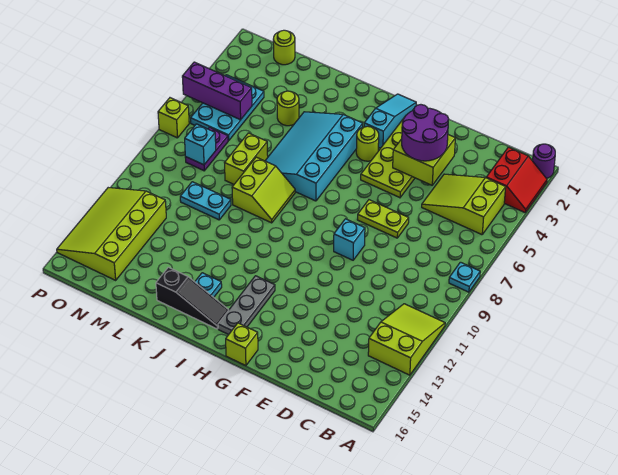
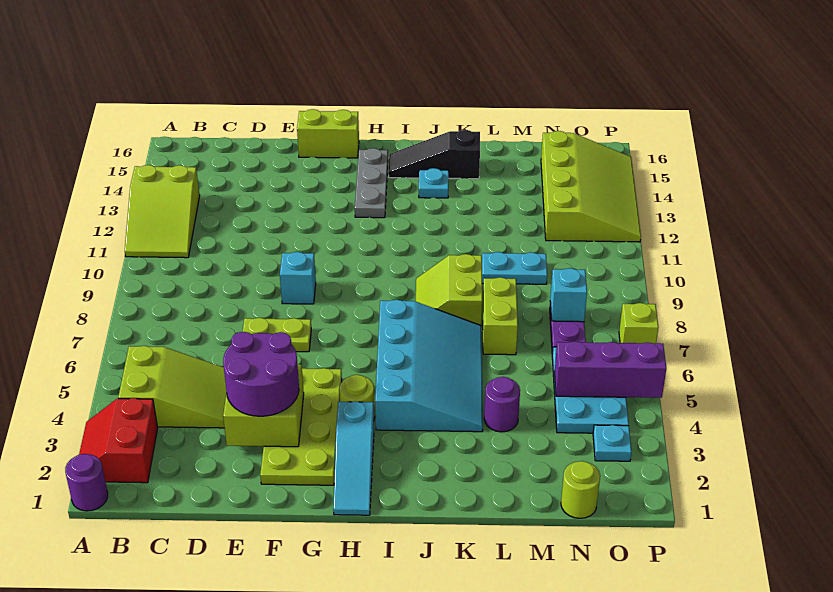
cyan plate A8 level 1 -> cyan plate O3 level 1
lime brick G16 level 1 -> lime brick F16:G16 level 1
lime round brick L4 level 1 -> purple round brick L4 level 1

